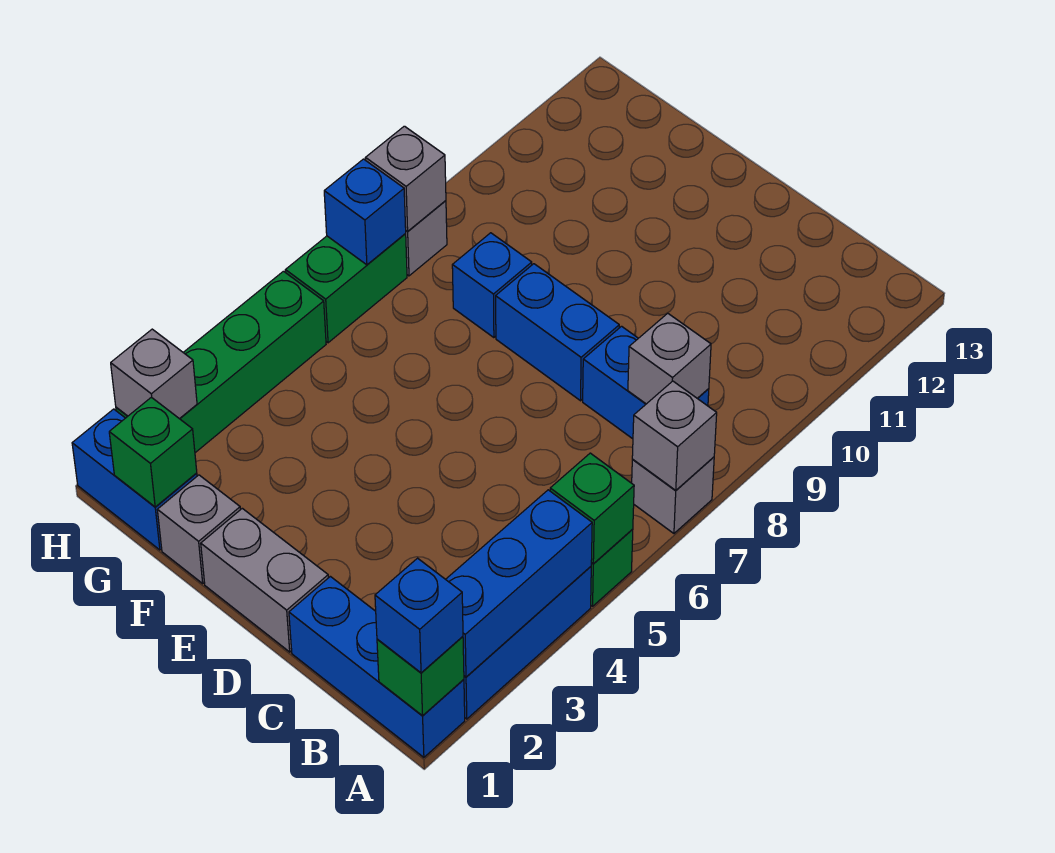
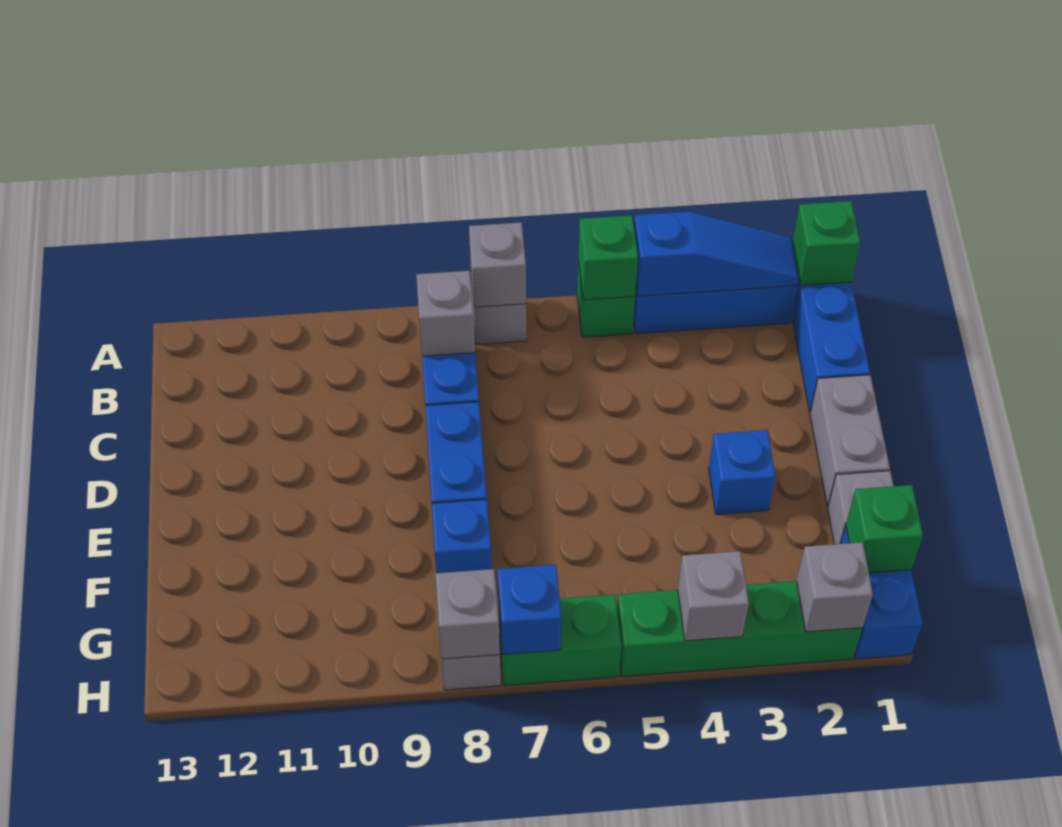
blue brick A1 level 3 -> blue brick E3 level 1
blue brick A2:A4 level 2 -> blue slope A2:A4 level 2 top 4
none -> grey brick H4 level 2

